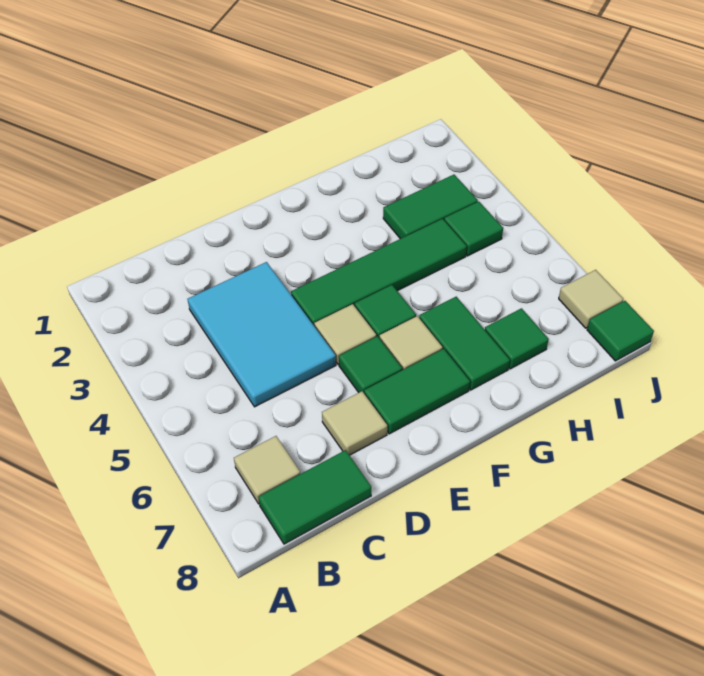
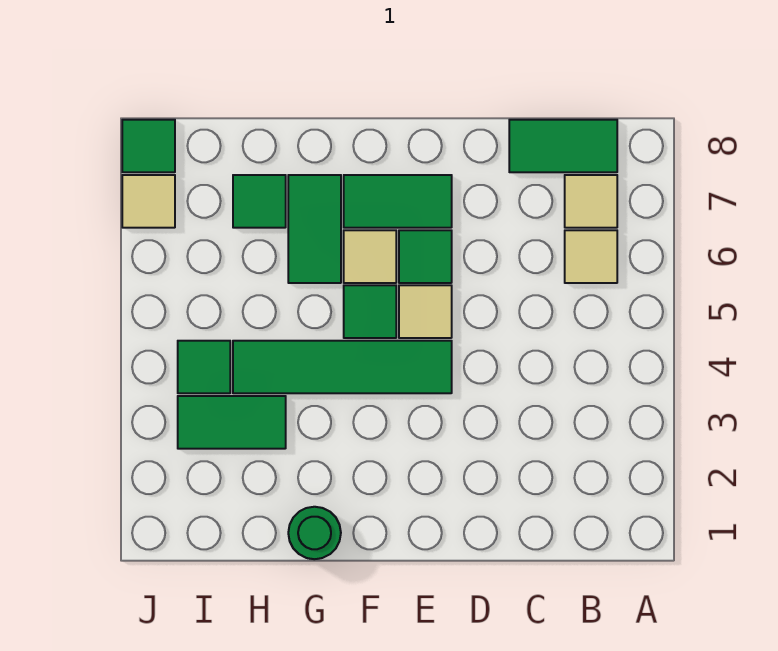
cyan tile C3:D5 level 1 -> none
tan tile D7 level 1 -> tan tile B6 level 1
none -> green round brick G1 level 1

